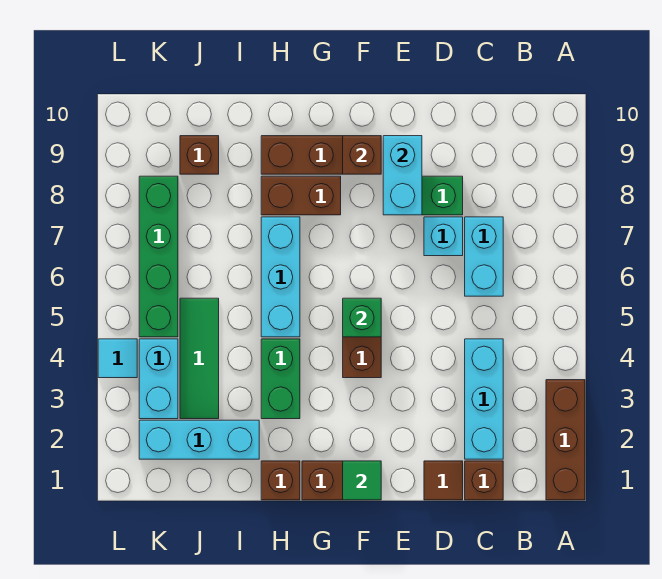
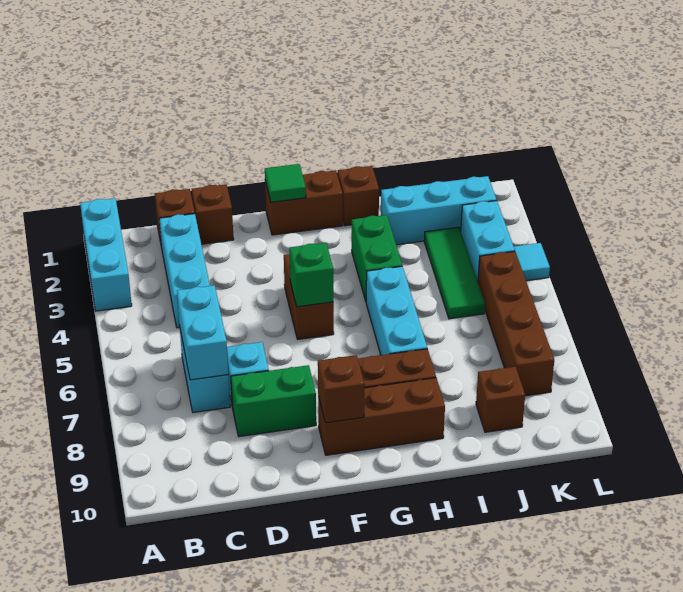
brown brick A1:A3 level 1 -> cyan brick A1:A3 level 1
brown tile D1 level 1 -> brown brick D1 level 1
cyan brick E8:E9 level 2 -> cyan brick C6:C7 level 2
green brick K5:K8 level 1 -> brown brick K5:K8 level 1

